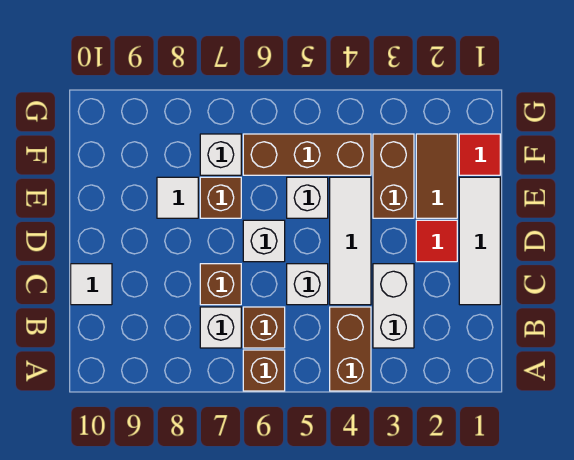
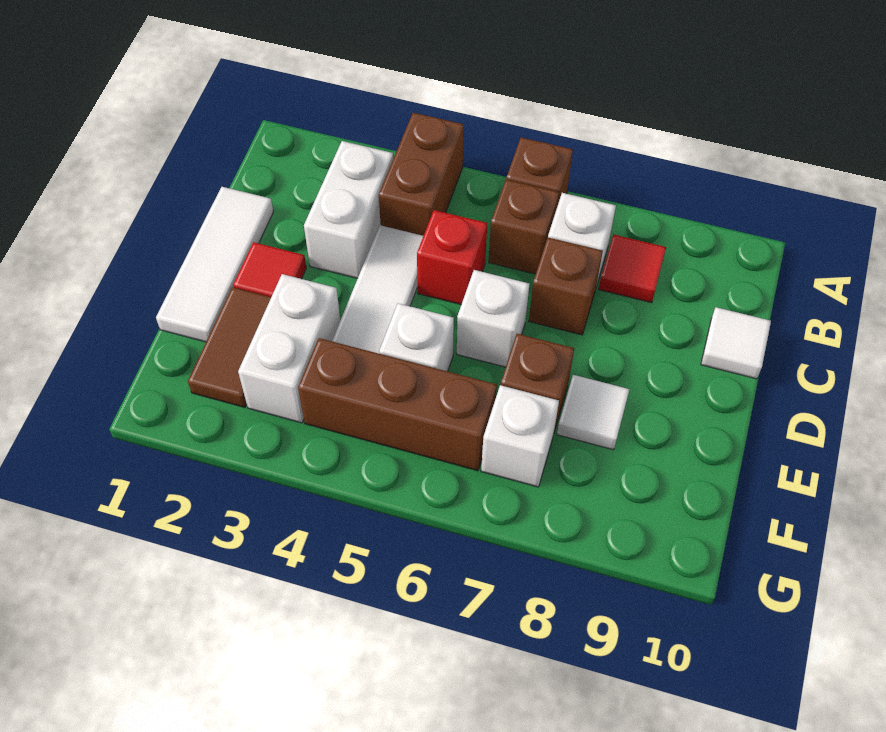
white brick C5 level 1 -> red brick C5 level 1
brown brick E3:F3 level 1 -> white brick E3:F3 level 1
red tile F1 level 1 -> red tile B8 level 1

